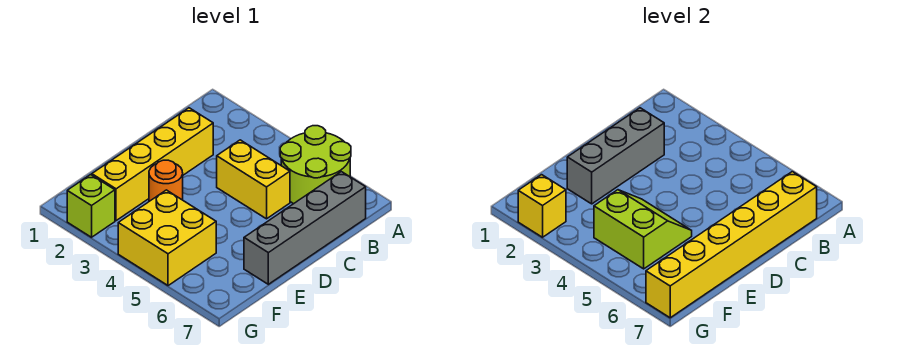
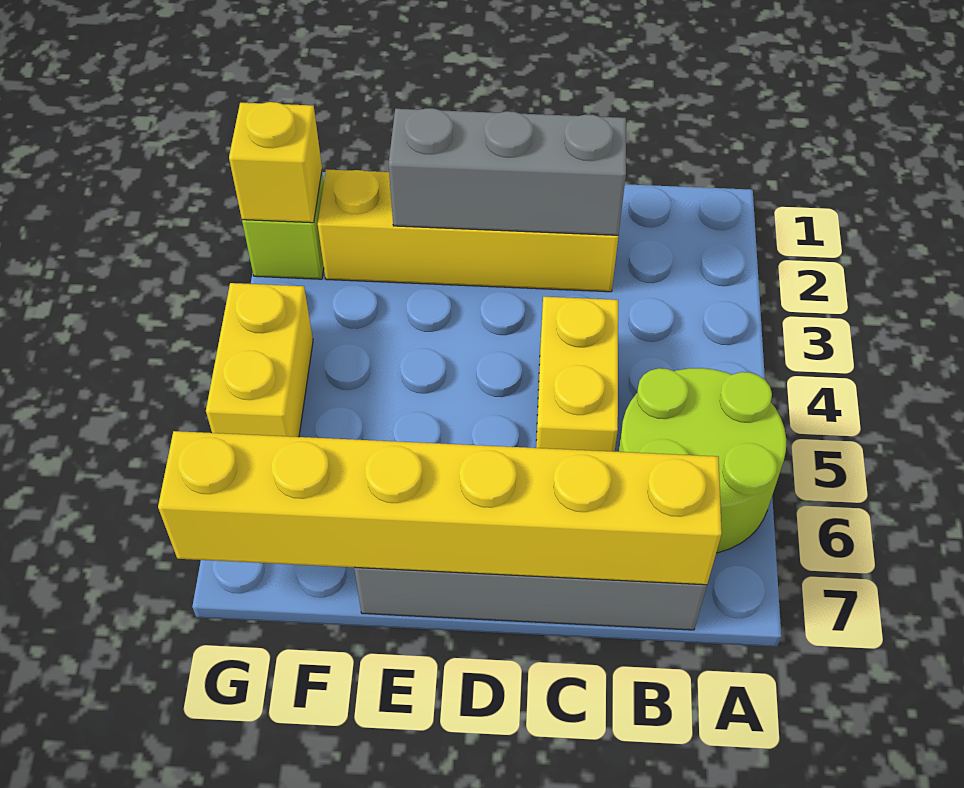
orange round brick E3 level 1 -> none
lime slope E4:F5 level 2 top F -> none
yellow brick F4:G5 level 1 -> yellow brick G4:G5 level 1

